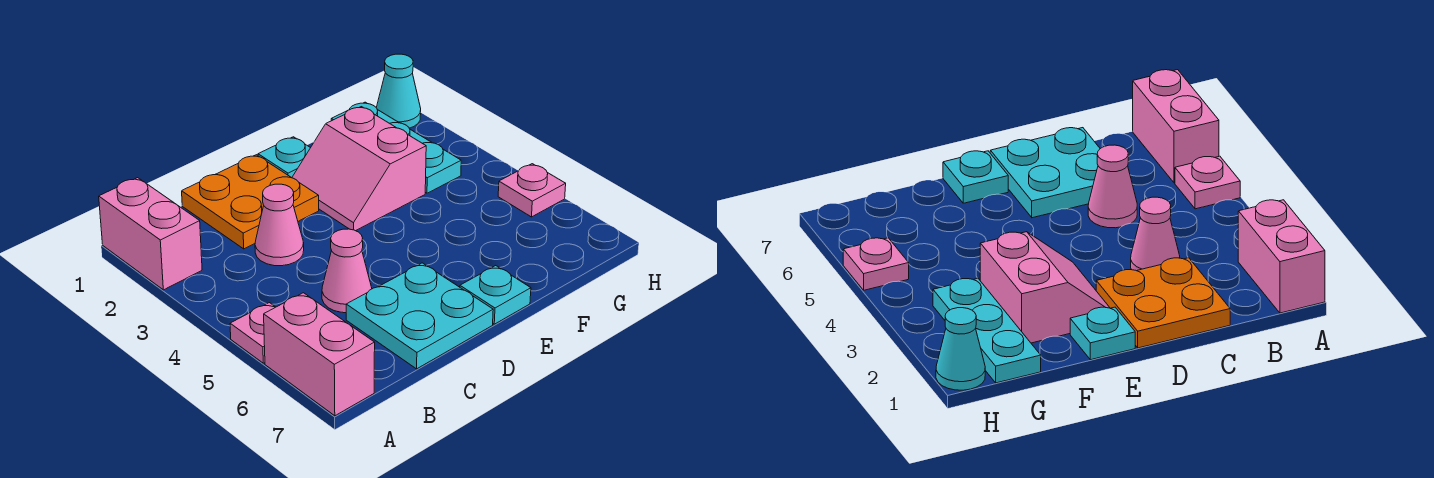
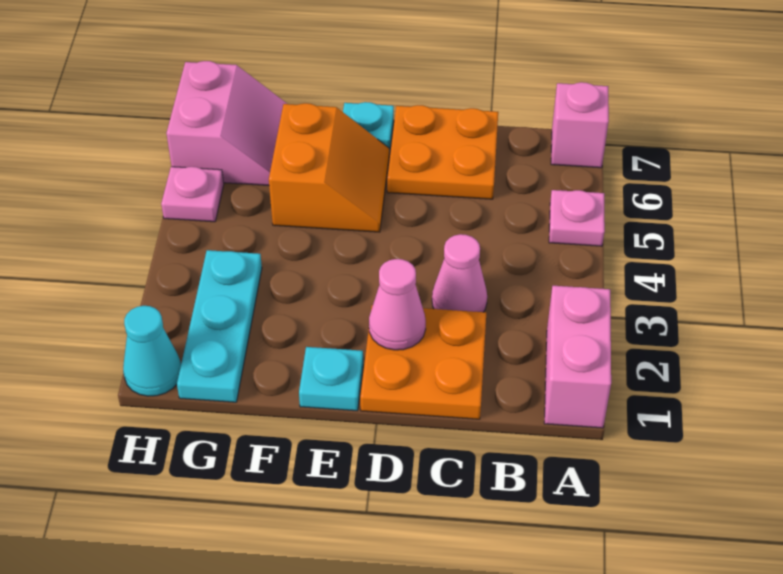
pink brick A6:A7 level 1 -> pink brick A7 level 1
pink cone C5 level 1 -> pink cone D2 level 2
cyan plate C6:D7 level 1 -> orange plate C6:D7 level 1
pink slope E2:F3 level 1 top F -> pink slope G6:H7 level 1 top H
none -> orange slope E5:F6 level 1 top F

